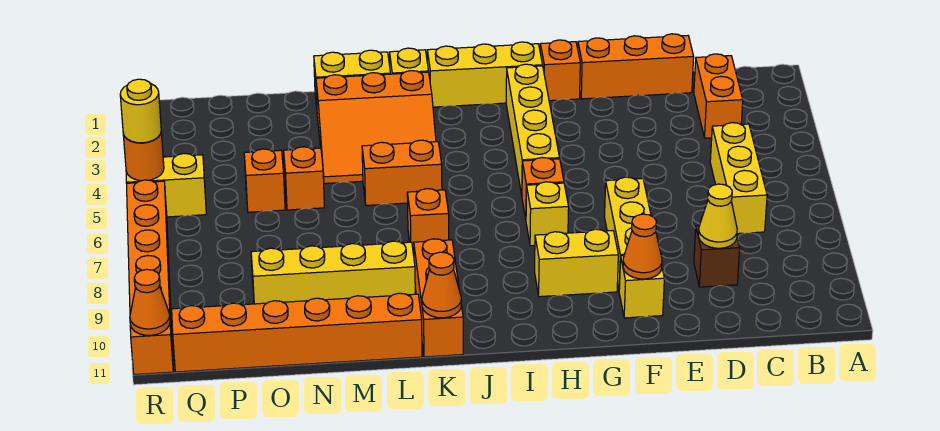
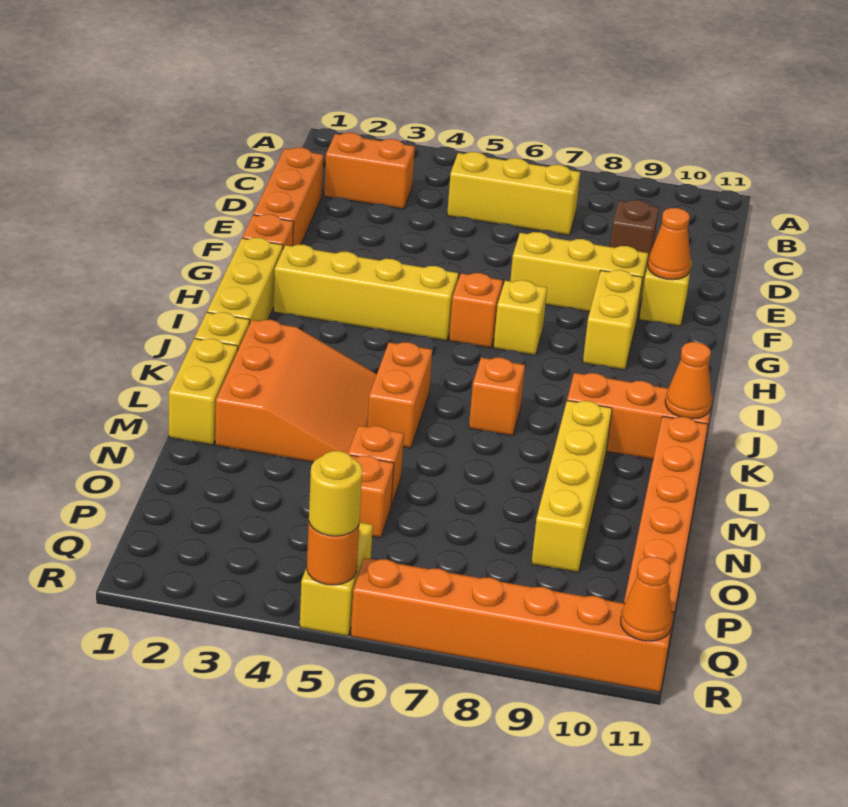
yellow cone D9 level 2 -> none

